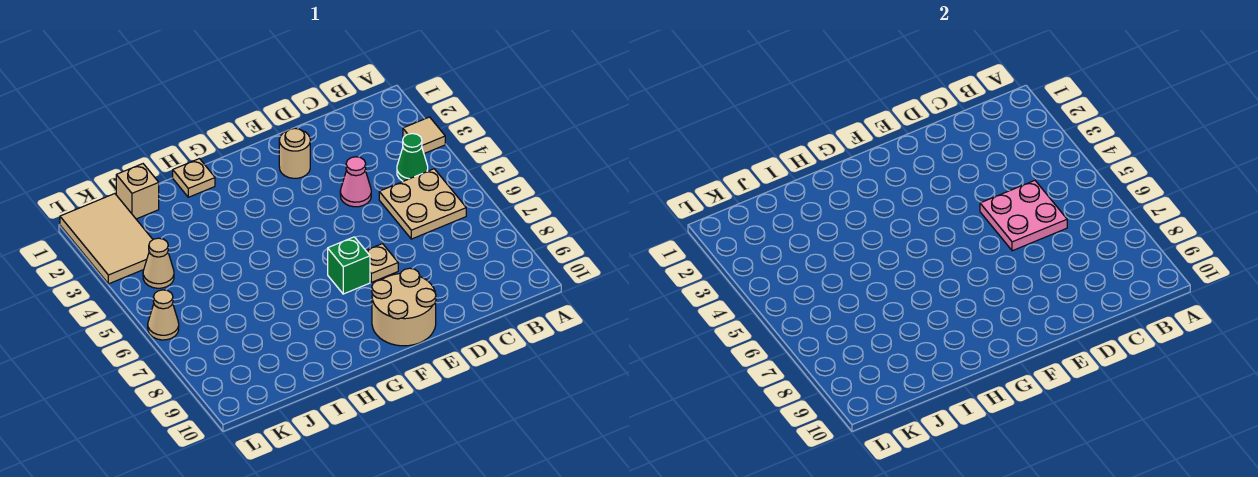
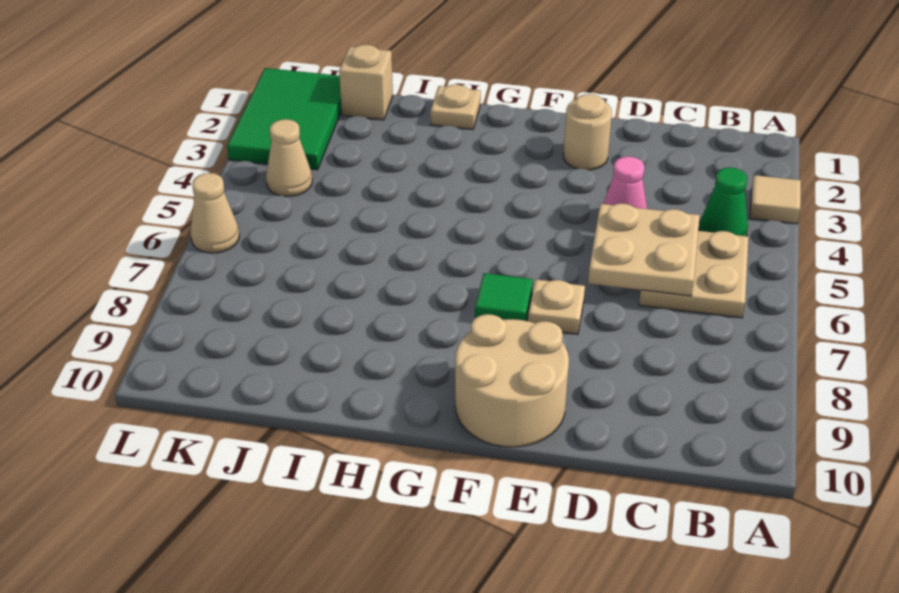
pink plate C5:D6 level 2 -> tan plate C5:D6 level 2
green brick F7 level 1 -> green tile F7 level 1
tan tile K1:L3 level 1 -> green tile K1:L3 level 1

